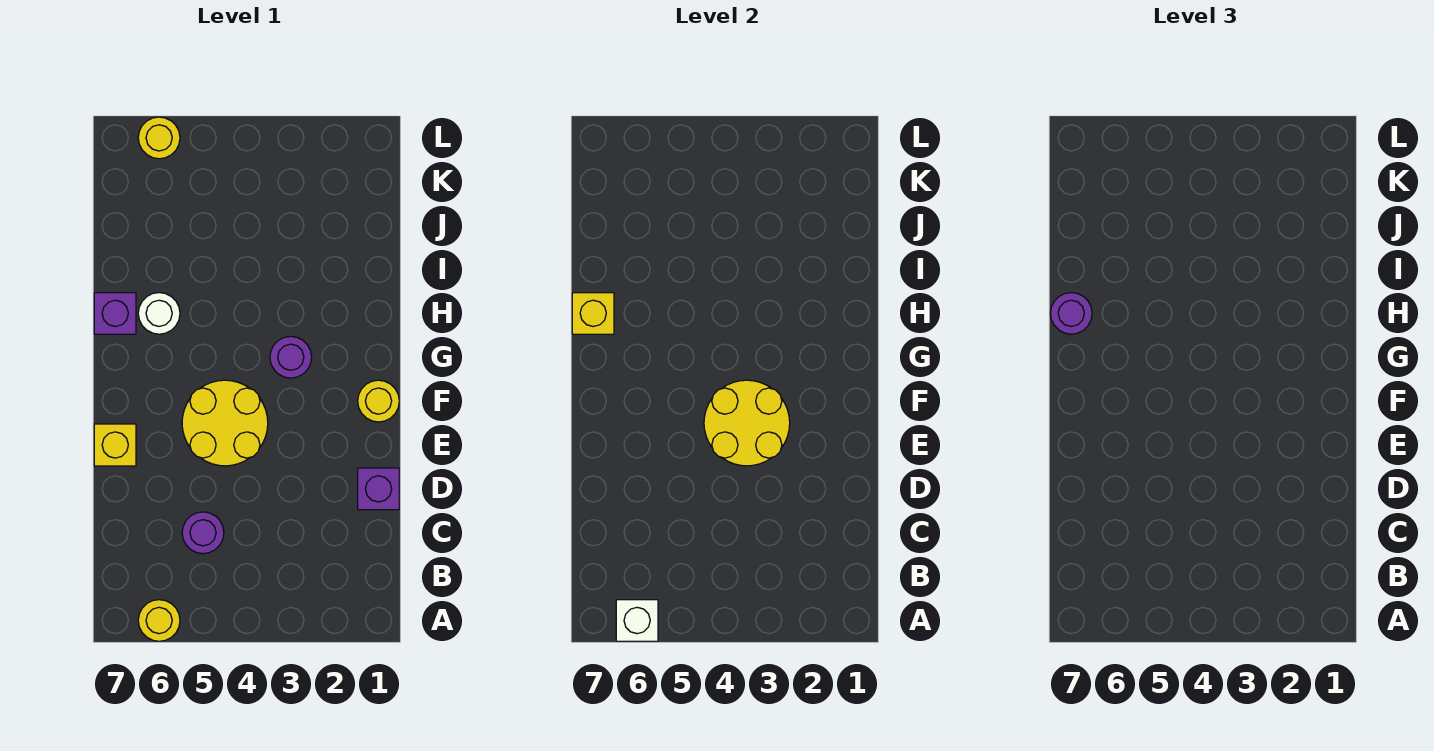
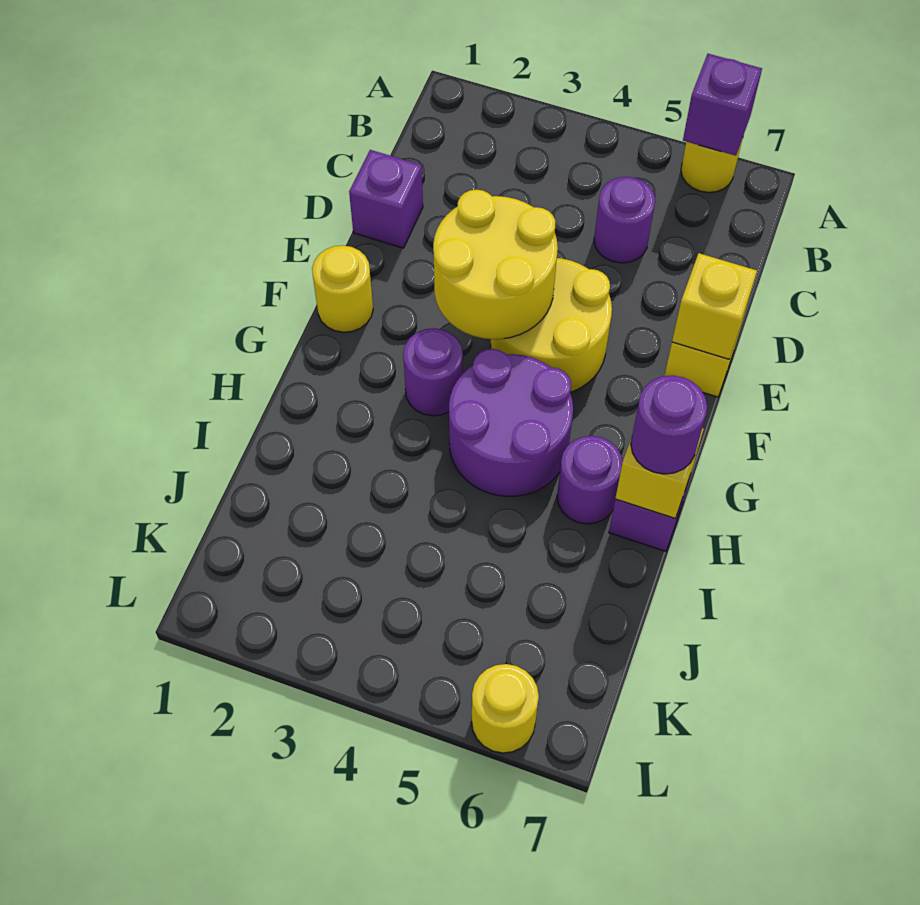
white brick A6 level 2 -> purple brick A6 level 2
none -> yellow brick E7 level 2
none -> purple round brick G4:H5 level 1
white round brick H6 level 1 -> purple round brick H6 level 1

